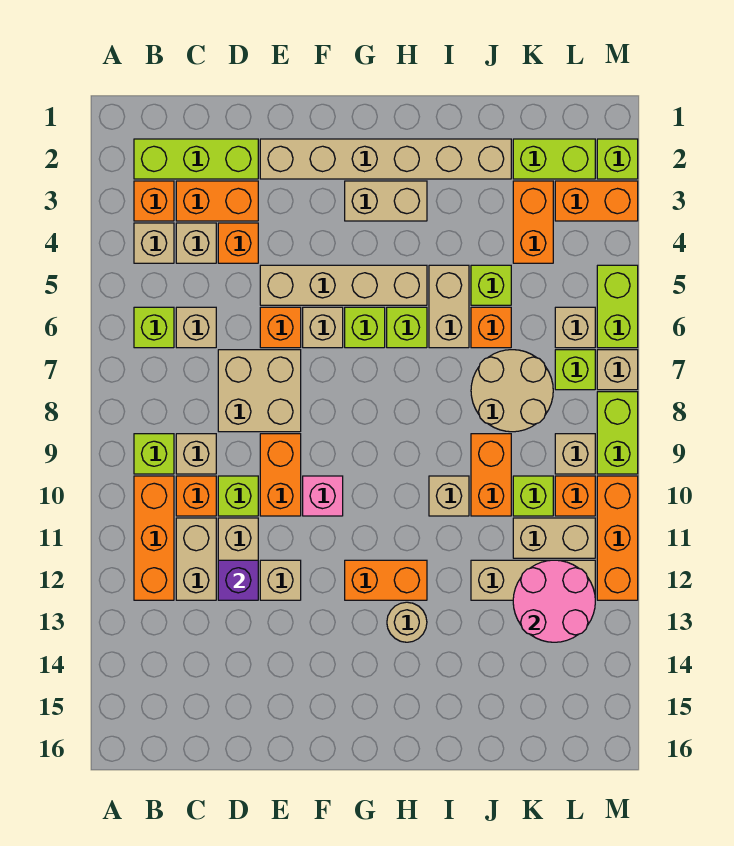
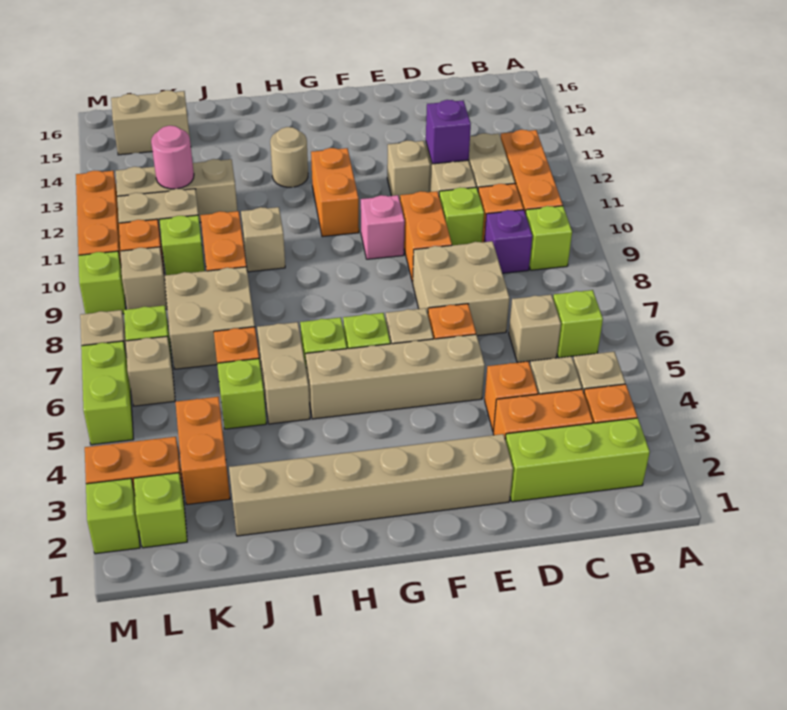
tan brick C9 level 1 -> purple brick C9 level 1
tan brick G3:H3 level 1 -> tan brick K15:L15 level 1
orange brick G12:H12 level 1 -> orange brick G11:G12 level 1
tan round brick J7:K8 level 1 -> tan brick J7:K8 level 1
lime brick K2:L2 level 1 -> lime brick L2 level 1
pink round brick K12:L13 level 2 -> pink round brick K12 level 2
lime brick M8:M9 level 1 -> lime brick M9 level 1

